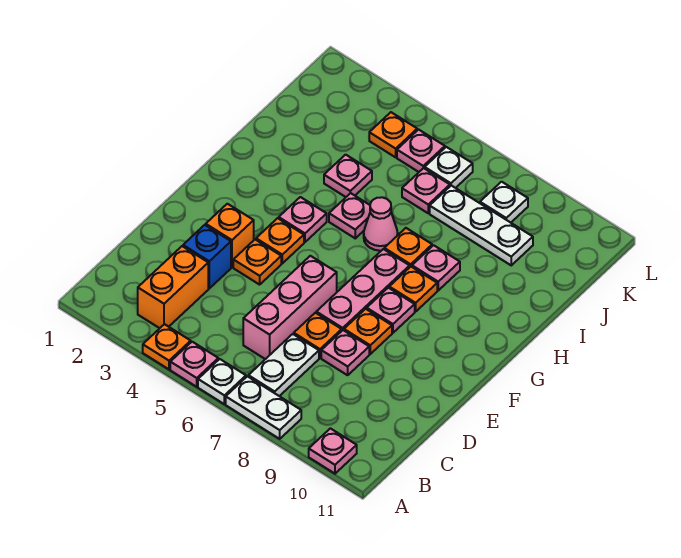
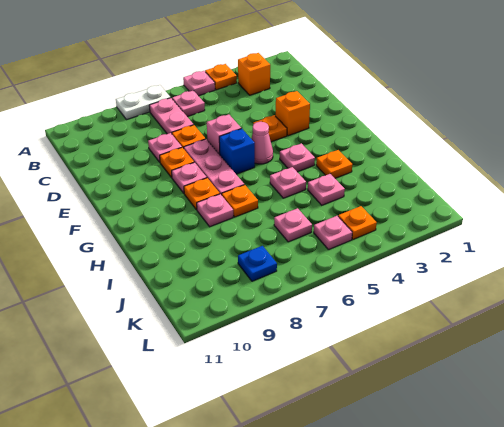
white plate A6 level 1 -> none
pink plate A10 level 1 -> pink plate B6 level 1
orange brick B3:C3 level 1 -> orange brick B3 level 1
white plate B7:C7 level 1 -> pink plate B7:C7 level 1
pink brick C6:E6 level 1 -> pink brick E6 level 1
blue brick D3 level 1 -> blue brick F6 level 1
orange plate F4 level 1 -> orange plate H3 level 1
pink cone H6 level 1 -> pink cone F5 level 1
white plate J7:J9 level 1 -> none
white plate K6 level 1 -> none
white plate K8 level 1 -> blue plate K8 level 1

